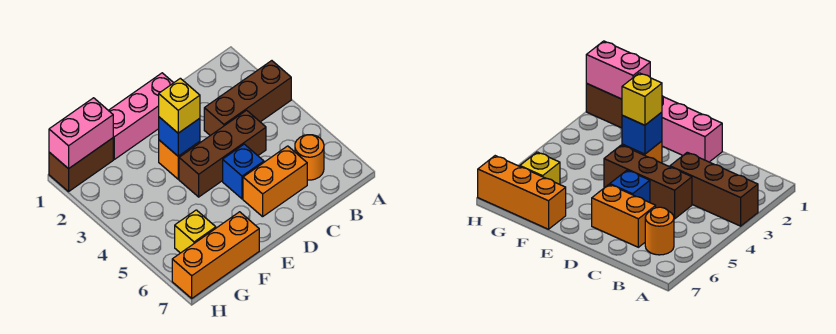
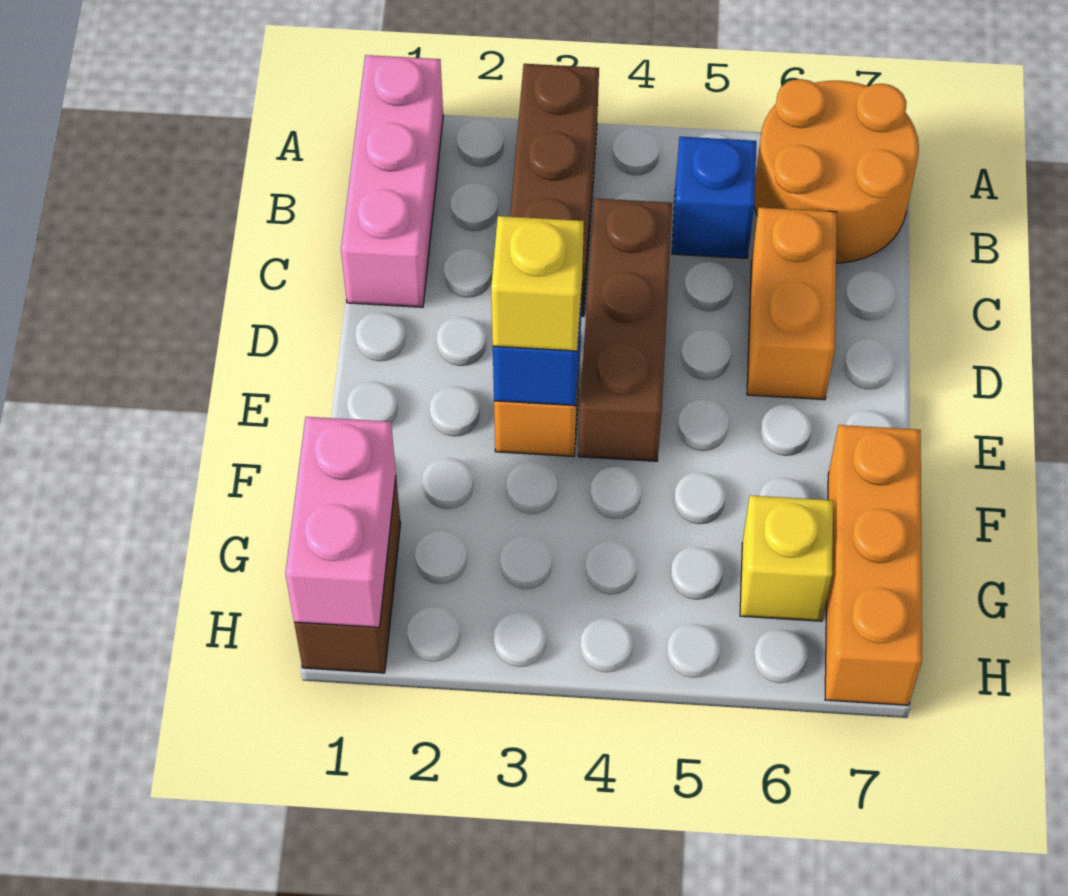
orange round brick B6 level 1 -> orange round brick A6:B7 level 1
pink brick D1:F1 level 1 -> pink brick A1:C1 level 1
blue brick D5 level 1 -> blue brick B5 level 1

